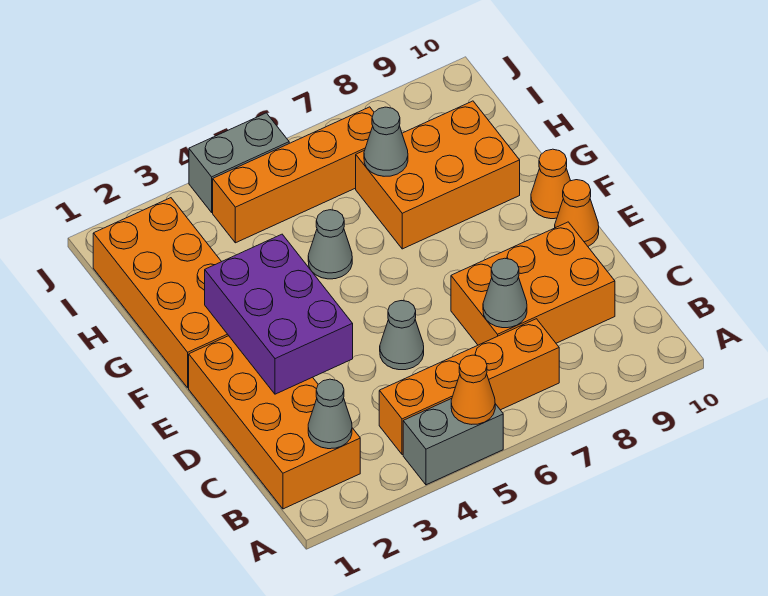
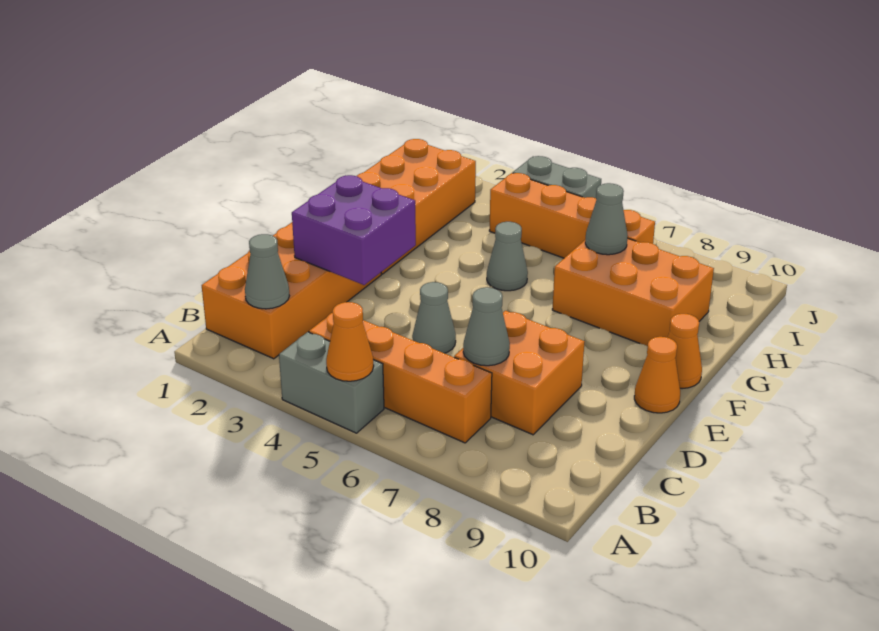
orange brick C7:D9 level 1 -> orange brick C7:D8 level 1
purple brick D2:F3 level 2 -> purple brick D2:E3 level 2

